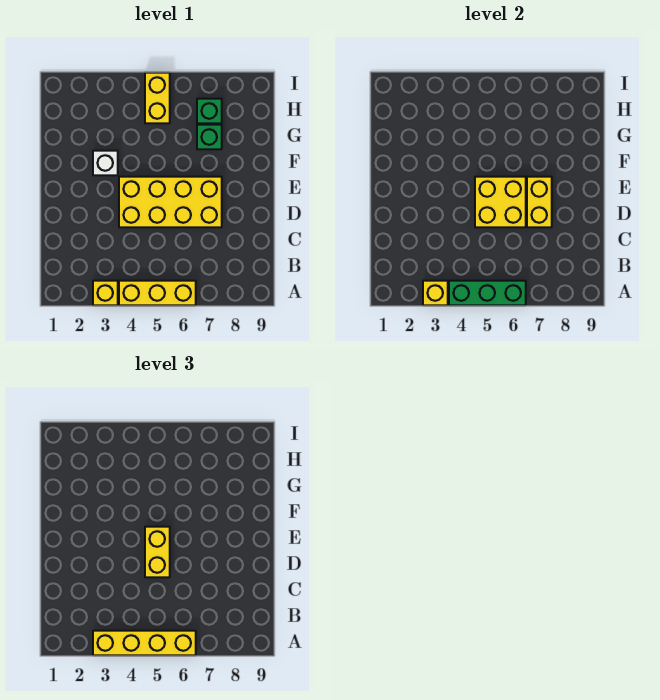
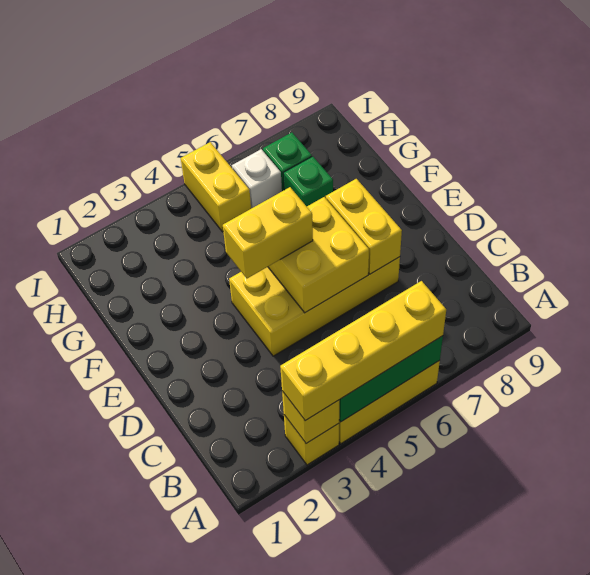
yellow brick D5:E5 level 3 -> yellow brick E4:E5 level 3
white brick F3 level 1 -> white brick H6 level 1

